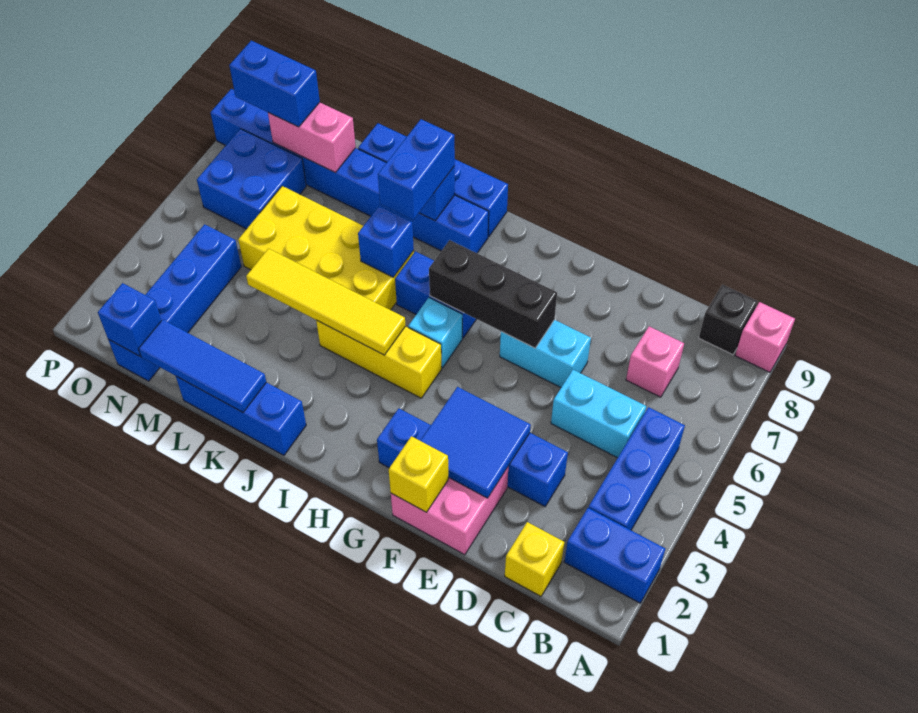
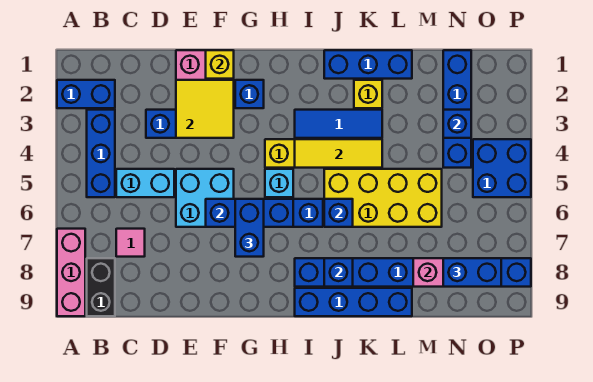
pink brick A9 level 1 -> pink brick A7:A9 level 1
black brick B9 level 1 -> black brick B8:B9 level 1
yellow brick C1 level 1 -> yellow brick K2 level 1
pink brick C7 level 1 -> pink tile C7 level 1
blue tile E2:F3 level 2 -> yellow tile E2:F3 level 2
cyan brick E6:F6 level 1 -> cyan brick E5:F6 level 1
black brick F6:H6 level 2 -> blue brick F6:H6 level 2
yellow tile I4:L4 level 2 -> yellow tile I4:K4 level 2
blue brick J7:J8 level 3 -> blue brick G6:G7 level 3
blue tile K1:M1 level 2 -> blue tile I3:K3 level 1
blue brick N1 level 2 -> blue brick N3 level 2
blue brick N6:O7 level 1 -> blue brick O4:P5 level 1

